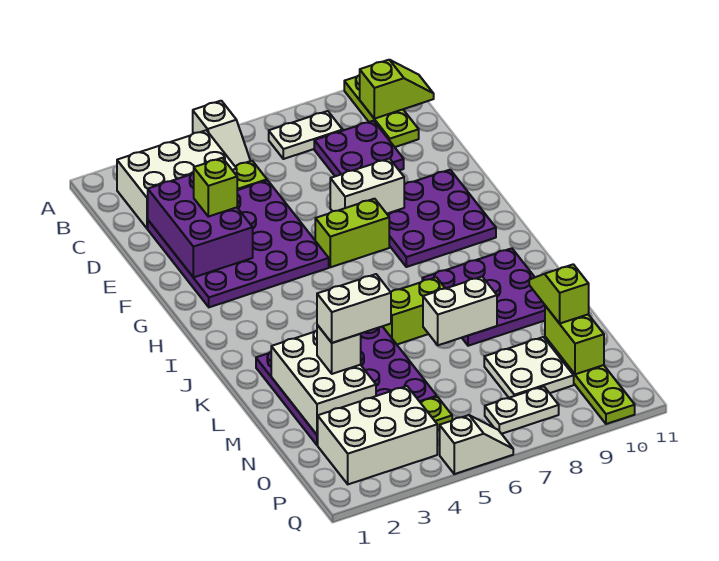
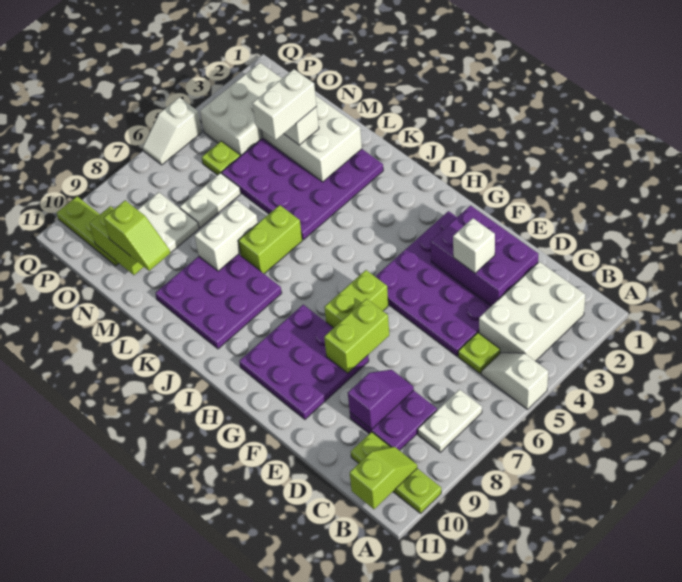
lime slope B10:B11 level 2 top 10 -> lime slope B10:B11 level 2 top 11
none -> purple slope D8:D9 level 2 top 9
lime brick E3 level 3 -> white brick E3 level 3
white brick F7:F8 level 2 -> lime brick F7:F8 level 2
white plate P7:P8 level 1 -> white plate N6:N7 level 1

